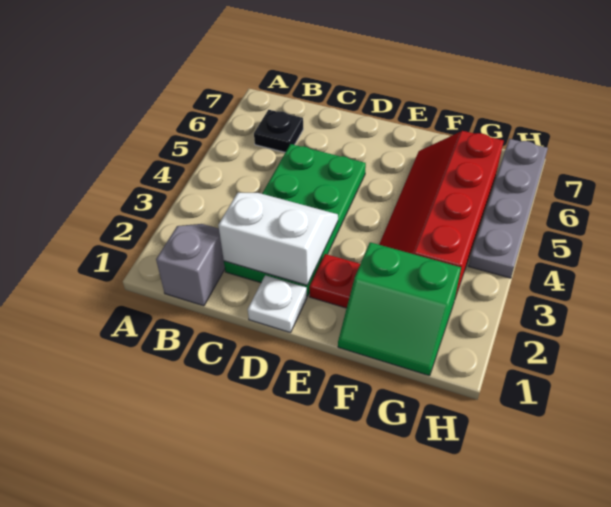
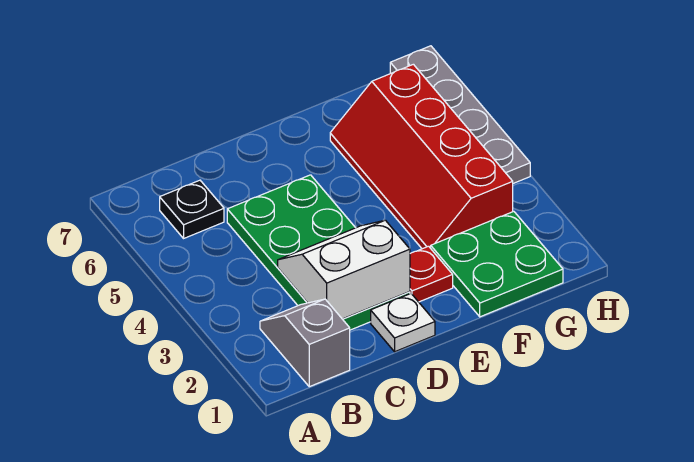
green slope F1:G2 level 1 top 2 -> green plate F1:G2 level 1

